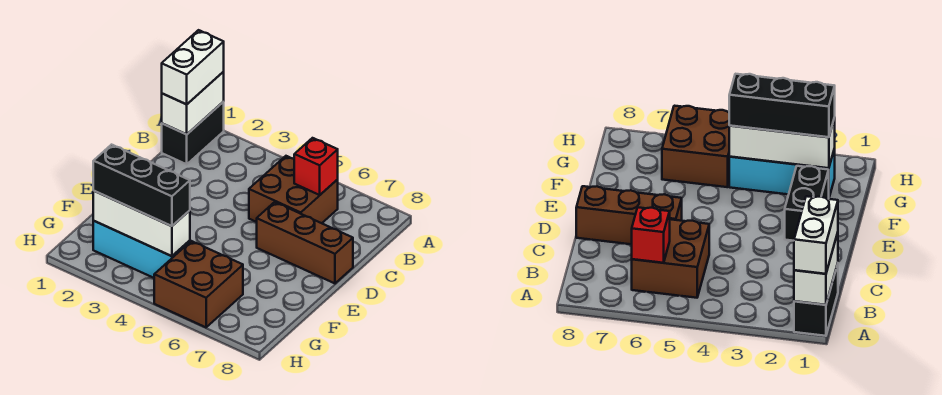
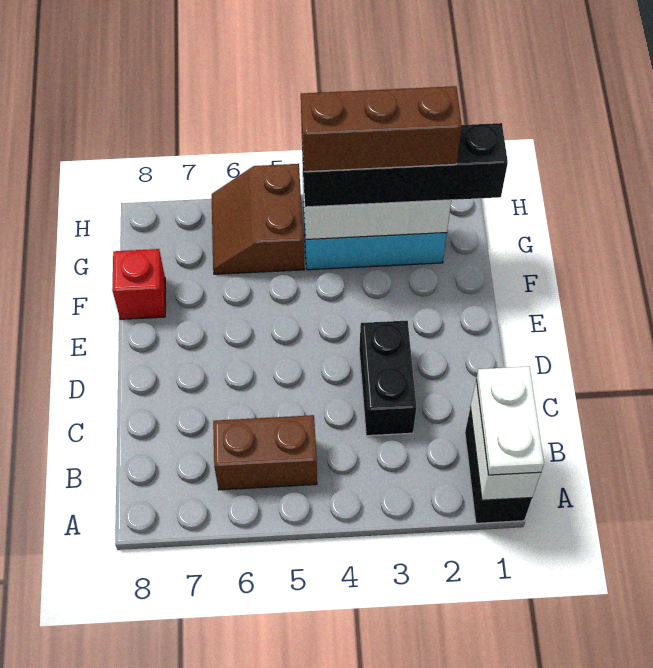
white brick A1:B1 level 3 -> white plate A1:B1 level 3
brown brick B5:C6 level 1 -> brown brick B5:B6 level 1
red brick B6 level 2 -> red brick F8 level 1
brown brick D6:D8 level 1 -> brown brick G2:G4 level 4
black brick E2:F2 level 1 -> black brick C3:D3 level 1
black brick G2:G4 level 3 -> black brick G1:G4 level 3
brown brick G5:H6 level 1 -> brown slope G5:H6 level 1 top 5

